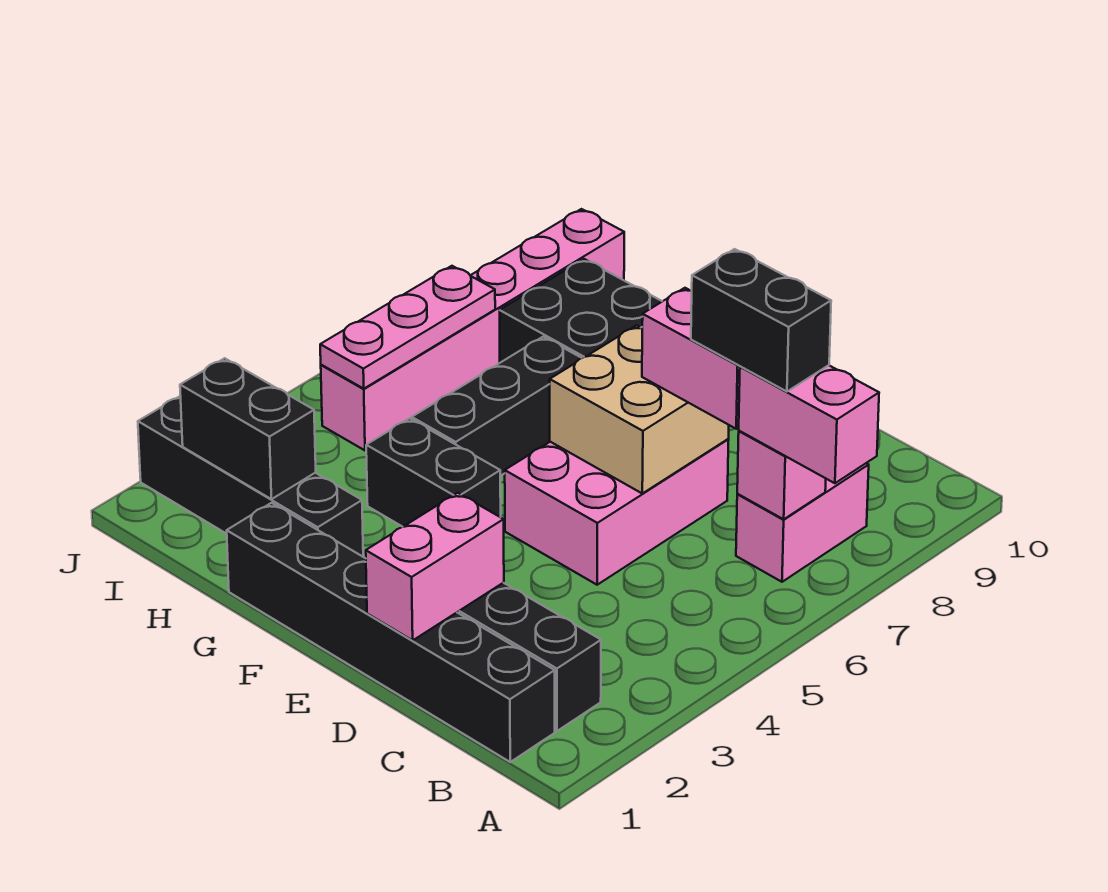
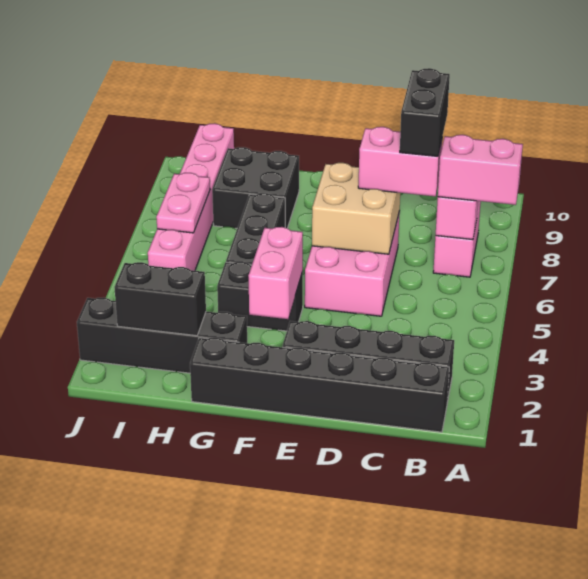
black brick B7:C7 level 4 -> black brick C7:C8 level 4
pink brick D1:D2 level 2 -> pink brick F3:F4 level 2
pink plate I5:I7 level 2 -> pink plate I6:I7 level 2

